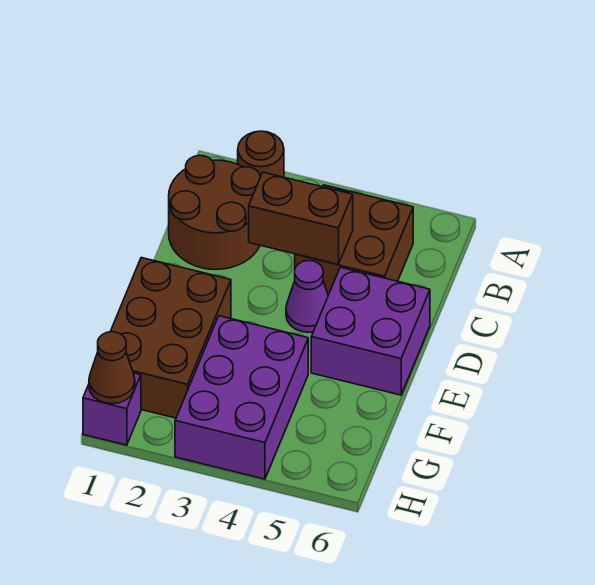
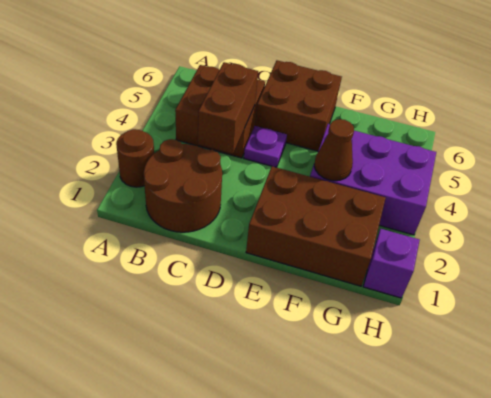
purple cone D4 level 1 -> purple plate D4 level 1
purple brick D5:E6 level 1 -> brown brick D5:E6 level 1
brown cone H1 level 2 -> brown cone F3 level 2

